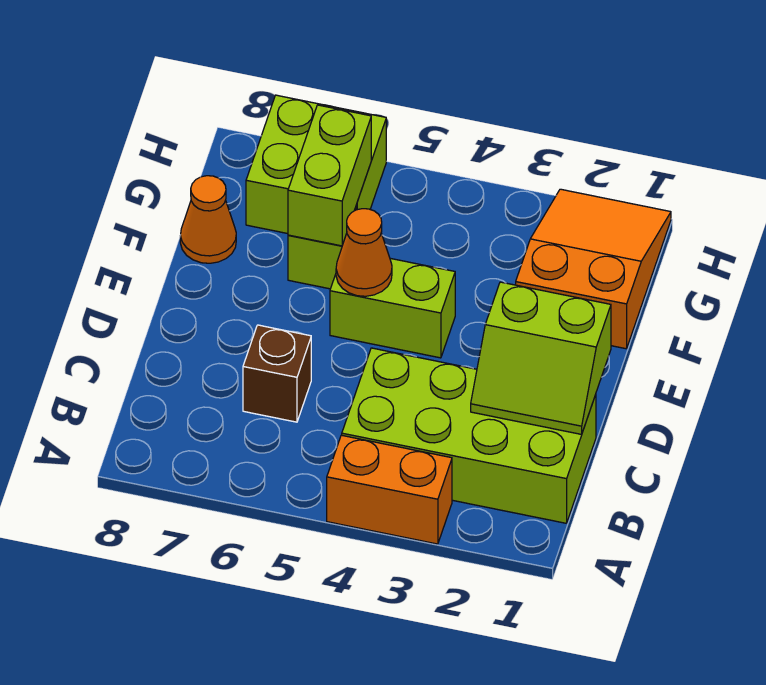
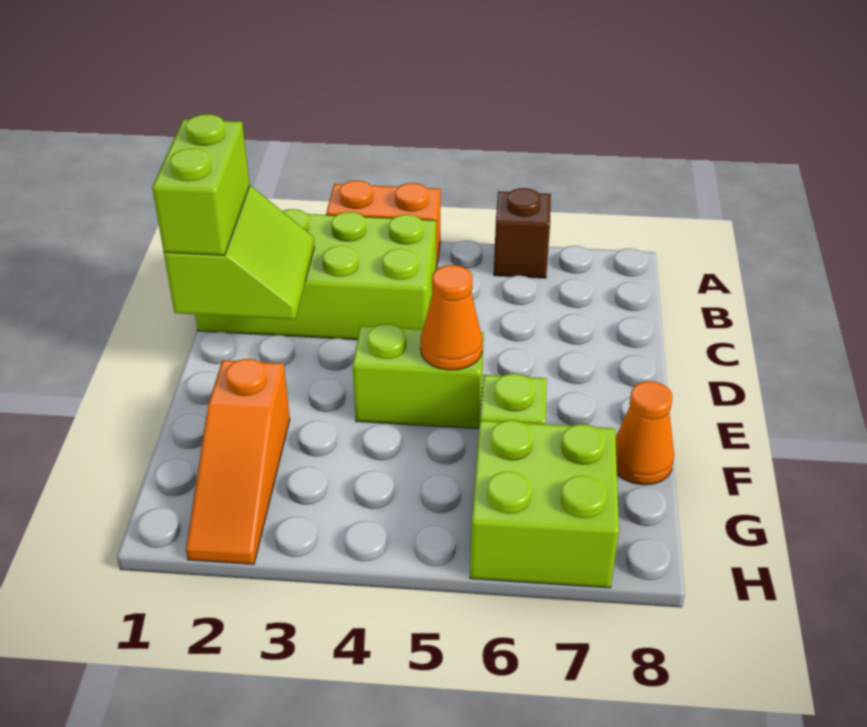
lime slope C1:D2 level 2 top D -> lime slope C1:D2 level 2 top 1
brown brick C6 level 1 -> brown brick A6 level 1
orange slope F1:H2 level 1 top F -> orange slope F2:H2 level 1 top F
lime brick F6:G6 level 2 -> lime brick C1:D1 level 3

